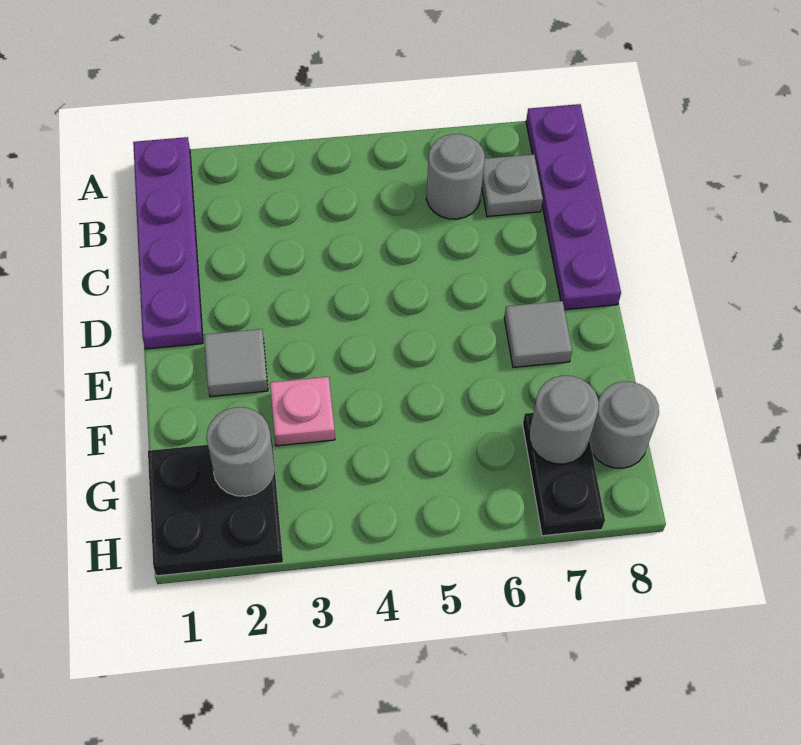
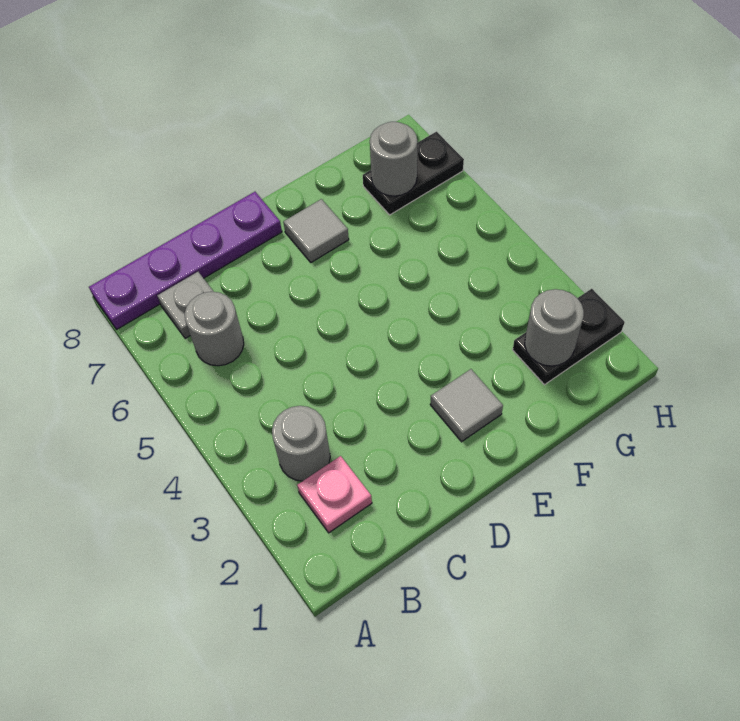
purple plate A1:D1 level 1 -> none
pink plate F3 level 1 -> pink plate B2 level 1
black plate G1:H2 level 1 -> black plate G2:H2 level 1
grey round brick G8 level 1 -> grey round brick B3 level 1

